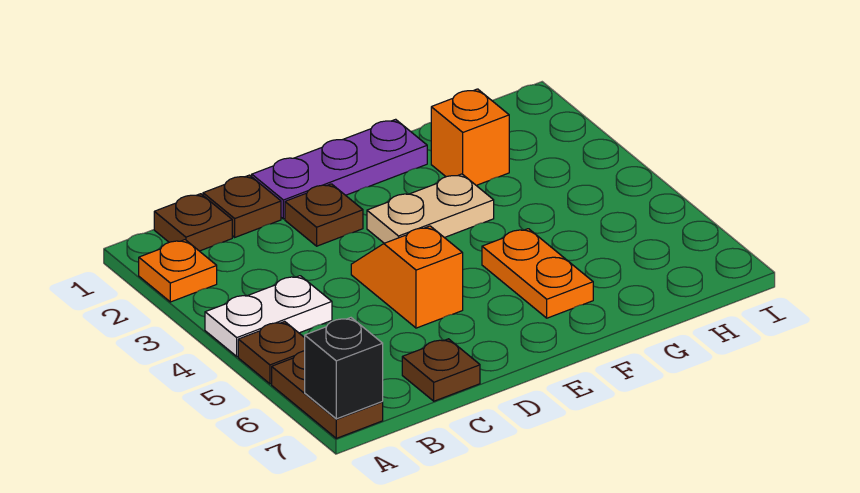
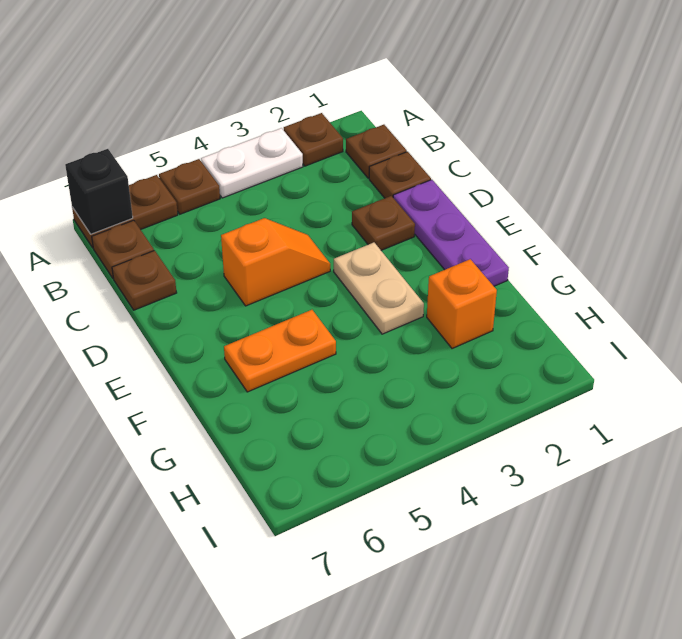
orange plate A2 level 1 -> brown plate A2 level 1
white plate A4:B4 level 1 -> white plate A3:A4 level 1
none -> brown plate B7 level 1

